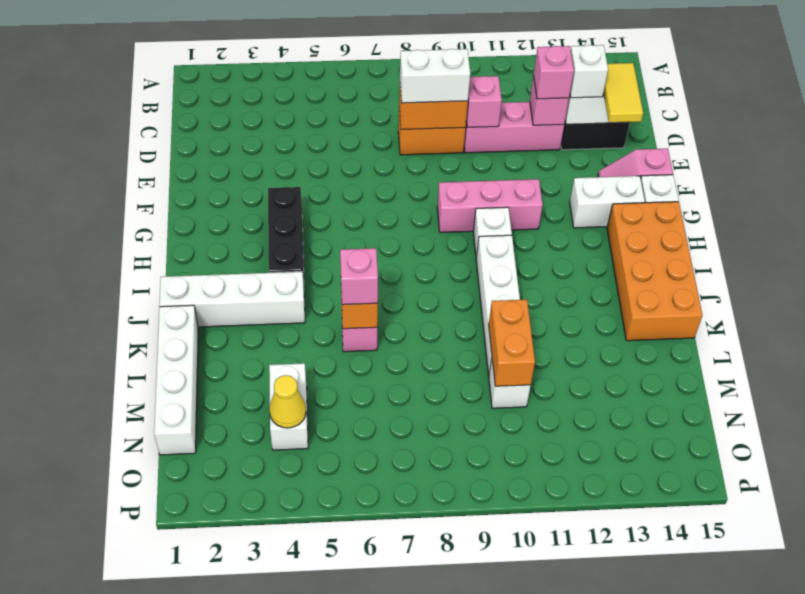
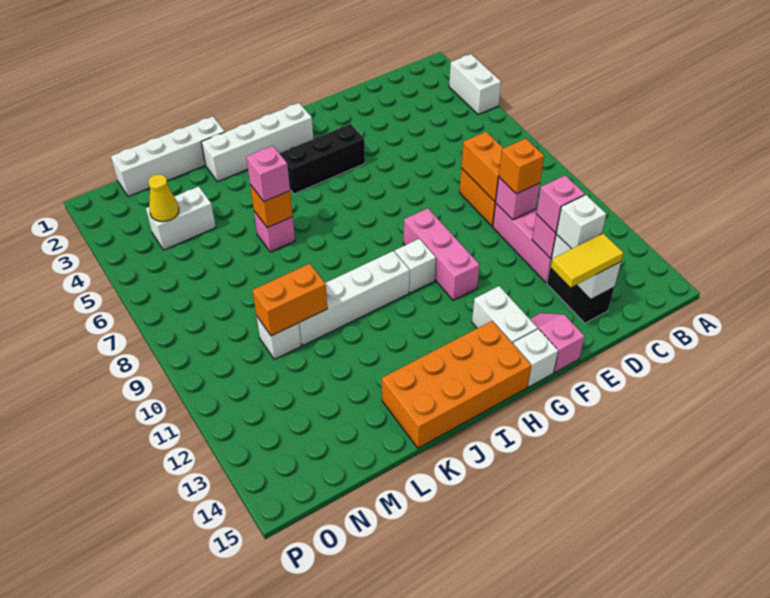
white brick D8:D9 level 3 -> white brick A3:A4 level 1
none -> orange brick D10 level 3
white brick J1:J4 level 1 -> white brick H2:K2 level 1

